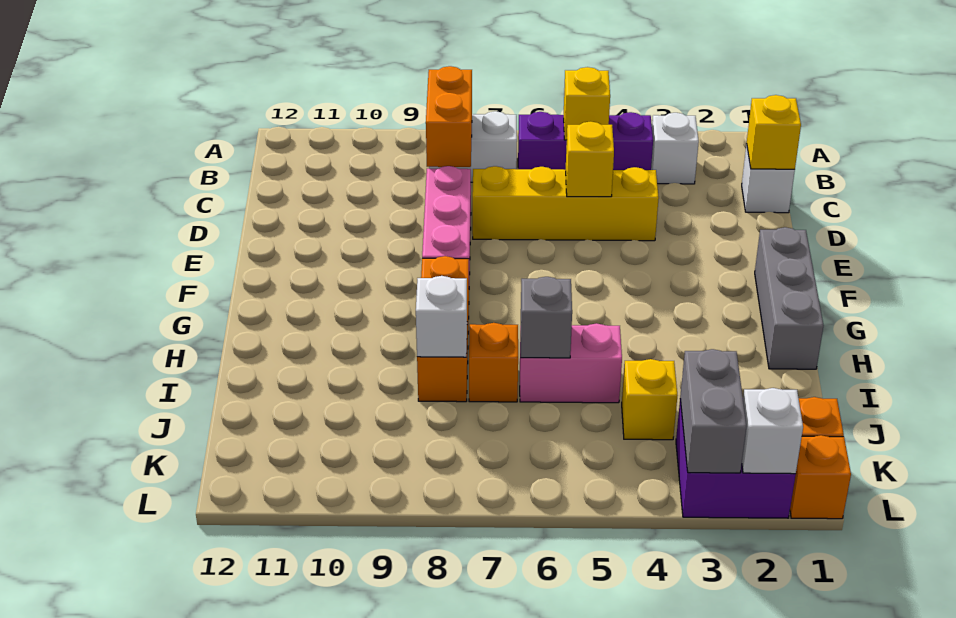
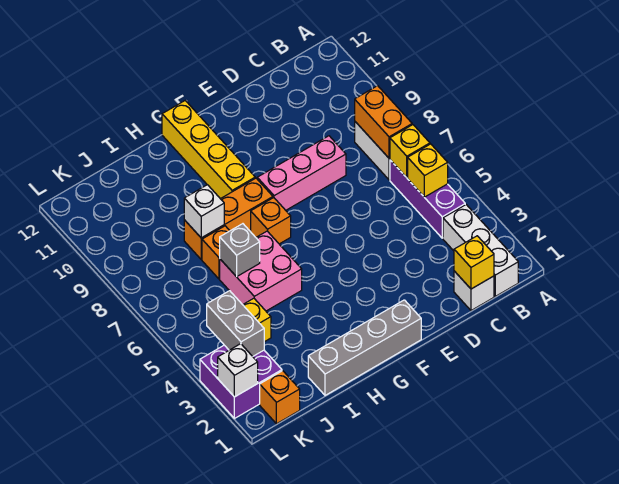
white brick B3 level 1 -> white brick B1:B3 level 1
orange brick B8:C8 level 2 -> orange brick B7:B8 level 2
yellow brick D4:D7 level 1 -> yellow brick G9:G12 level 1
yellow brick D5 level 2 -> yellow brick B6 level 2
grey brick F1:H1 level 1 -> grey brick F1:I1 level 1
pink brick I5:I6 level 1 -> pink brick H5:I6 level 1
grey brick K3:L3 level 2 -> grey brick K3:K4 level 2
orange brick L1 level 1 -> orange brick G7 level 1

